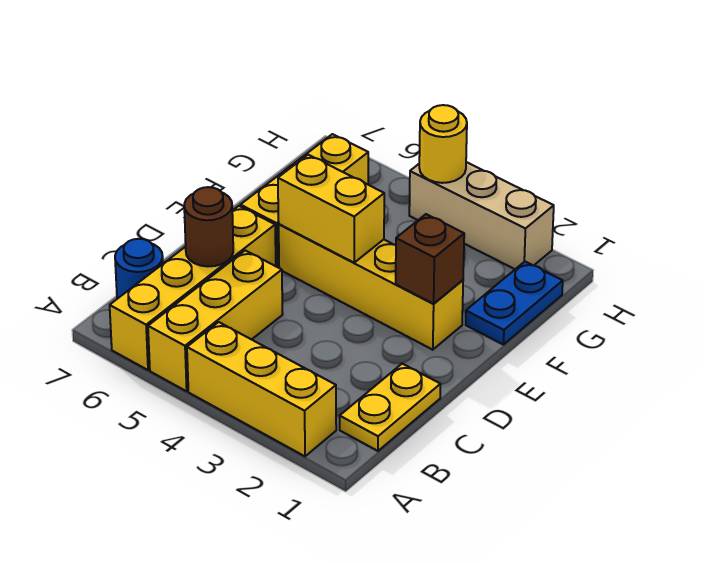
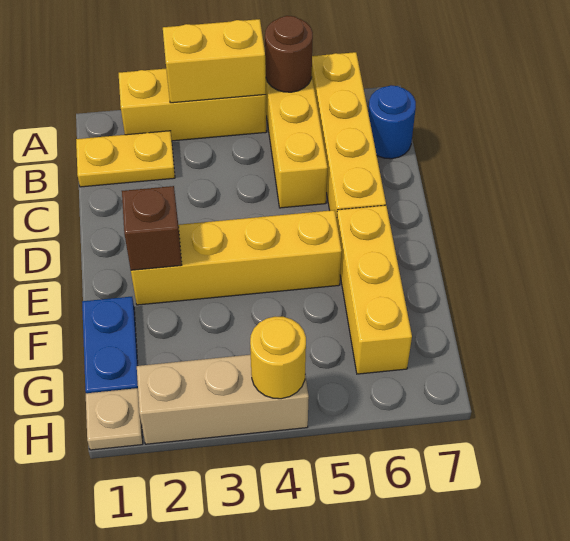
yellow plate B1:C1 level 1 -> yellow plate B1:B2 level 1
brown round brick C6 level 2 -> brown round brick A5 level 2
yellow brick E4:E5 level 2 -> yellow brick A3:A4 level 2
none -> tan plate H1 level 1

